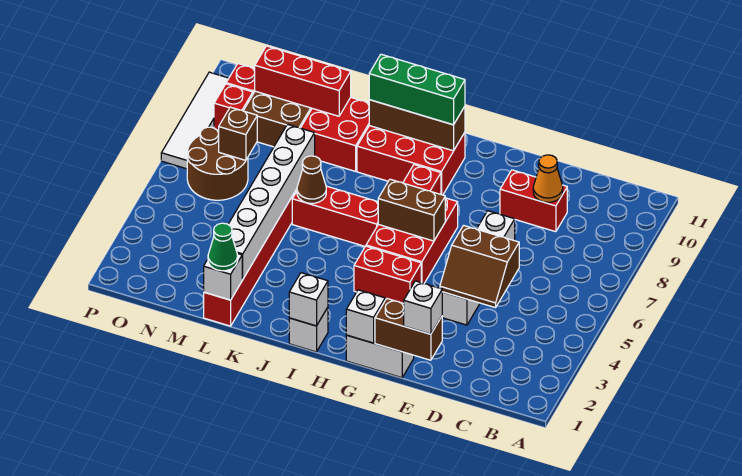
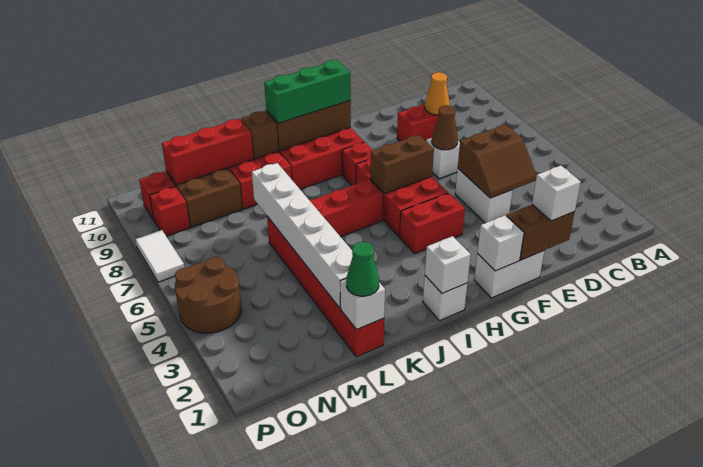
brown cone K6 level 2 -> brown cone E7 level 2
brown round brick N6:O7 level 1 -> brown round brick O4:P5 level 1
brown brick N7 level 2 -> brown brick K10 level 2
white tile P7:P10 level 1 -> white tile P7:P8 level 1

